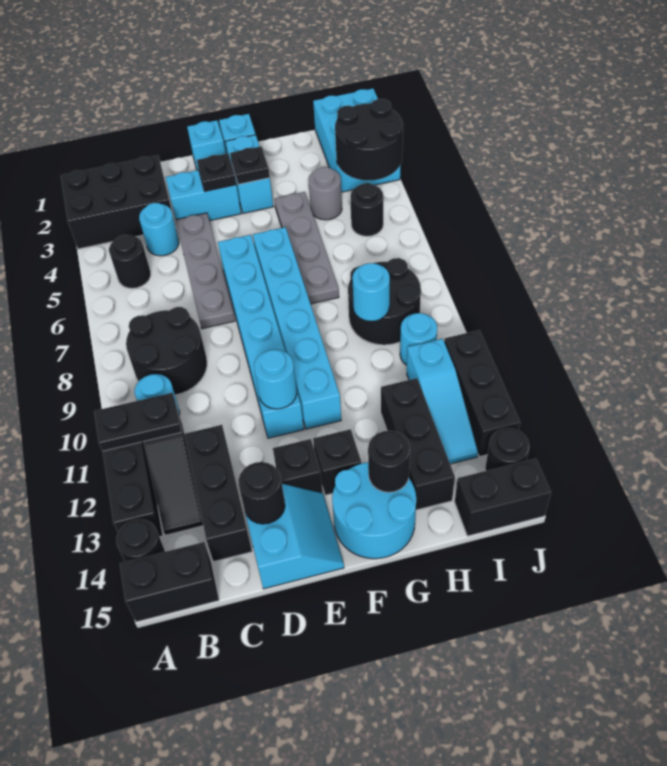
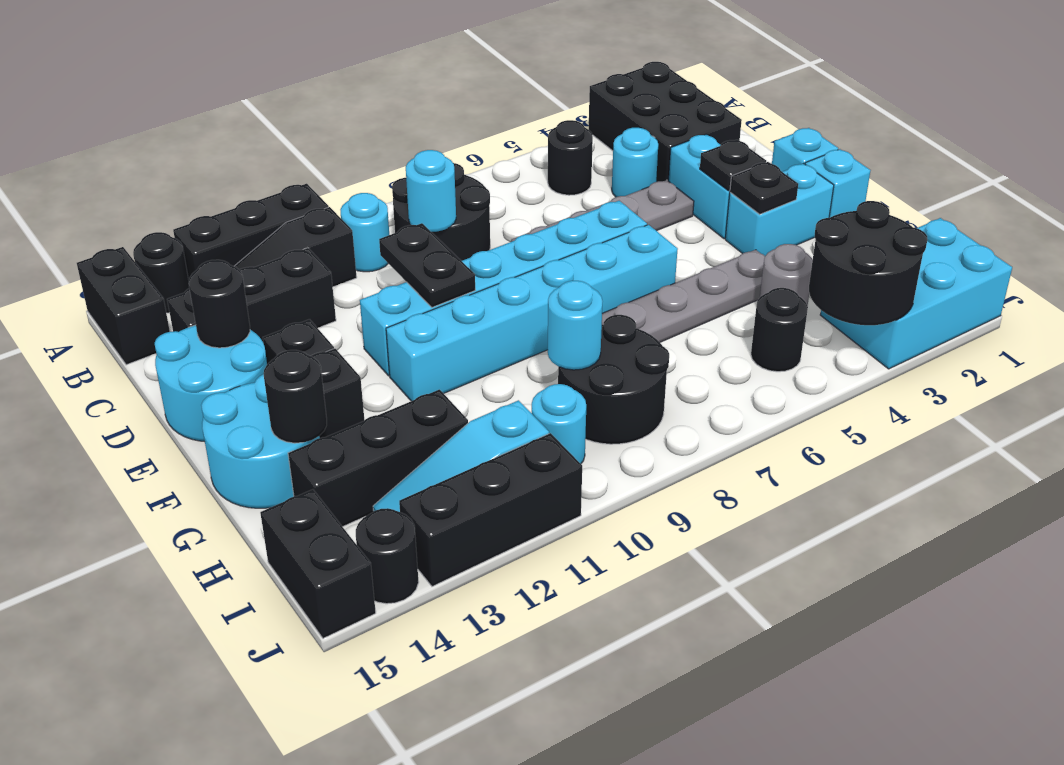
black plate A11:B11 level 2 -> black plate D10:E10 level 2
cyan slope D14:E15 level 1 top D -> cyan round brick D14:E15 level 1
cyan round brick E11 level 2 -> cyan round brick C9 level 2

